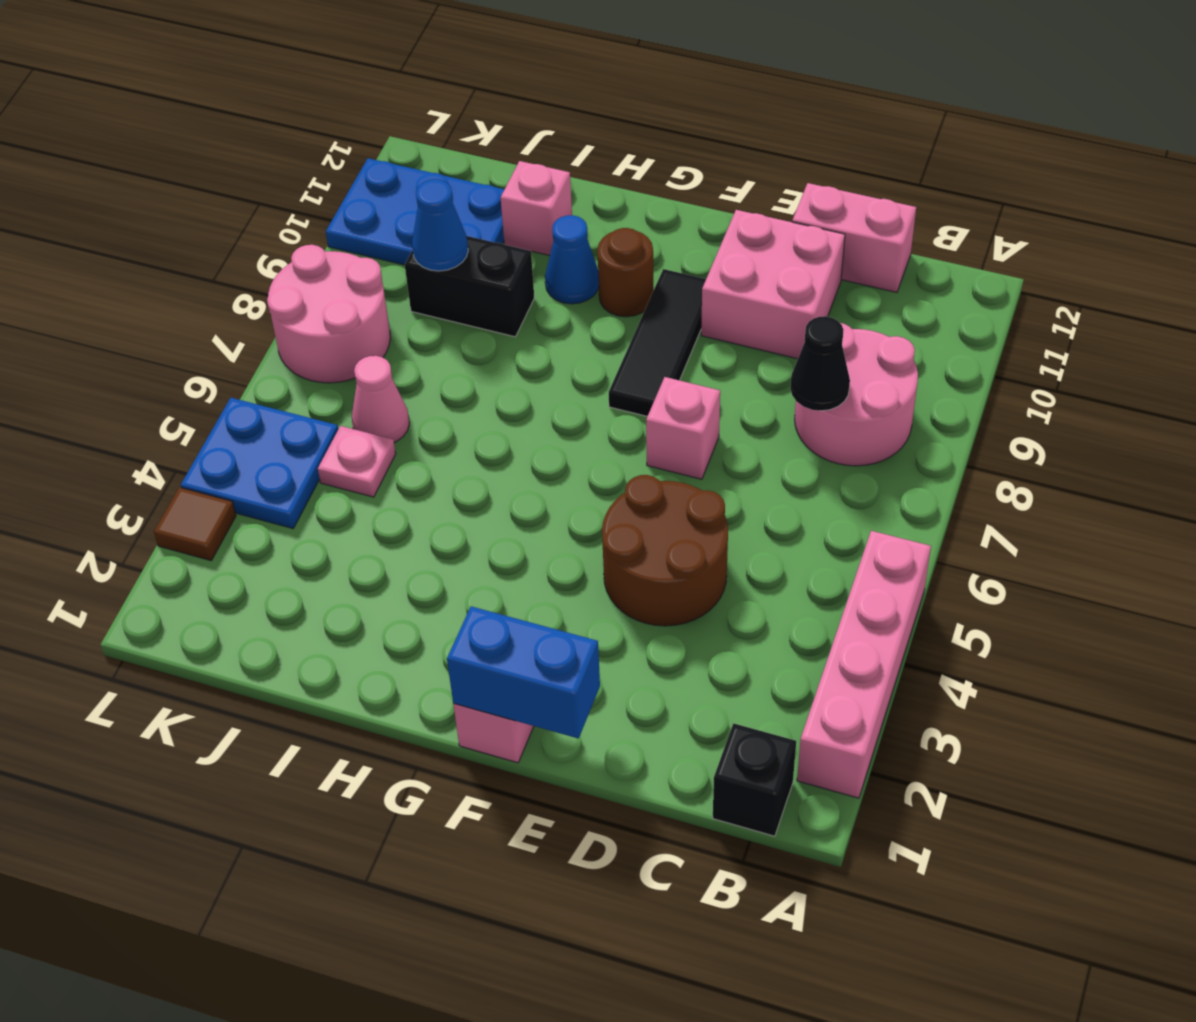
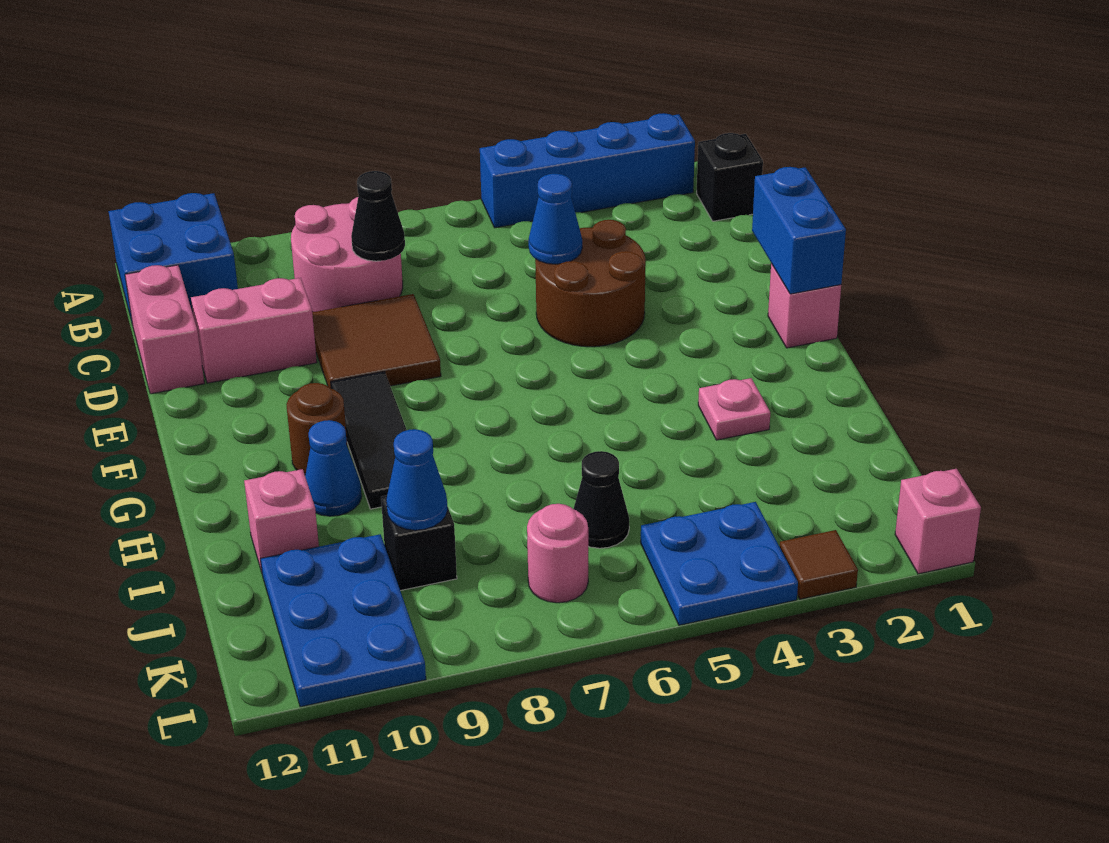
pink brick A2:A5 level 1 -> blue brick A2:A5 level 1
none -> blue brick A11:B12 level 1
none -> blue cone D5 level 2
none -> brown tile D8:E9 level 1
pink brick D10:E11 level 1 -> pink brick D10:D11 level 1
pink brick E7 level 1 -> pink brick L1 level 1
black tile F8:F10 level 1 -> black tile F9:H9 level 1
black brick I9:J9 level 1 -> black brick J9 level 1
pink plate J5 level 1 -> pink plate H3 level 1
pink cone J6 level 1 -> black cone J6 level 1
pink round brick K7:L8 level 1 -> pink round brick K7 level 1

